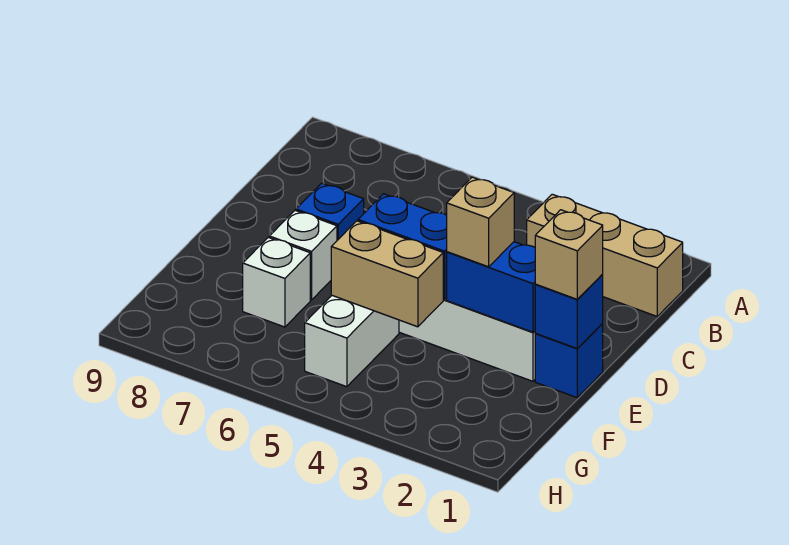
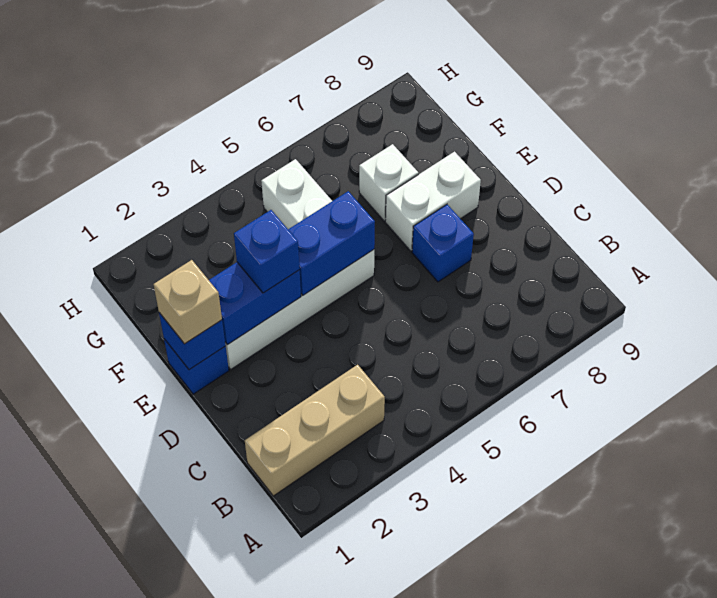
tan brick E3 level 3 -> blue brick E3 level 3
white brick E7 level 1 -> white brick E7:E8 level 1
tan brick F4:F5 level 2 -> none

